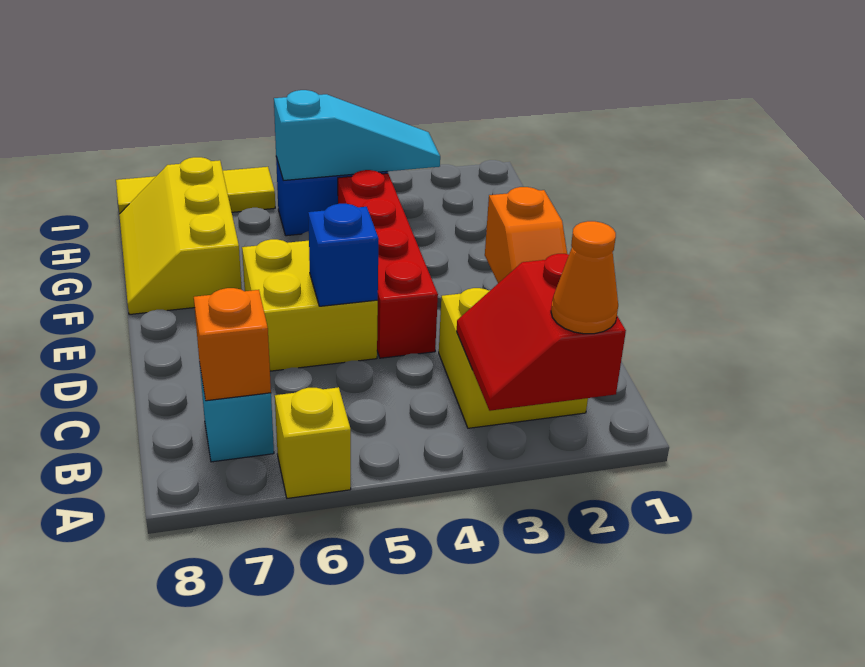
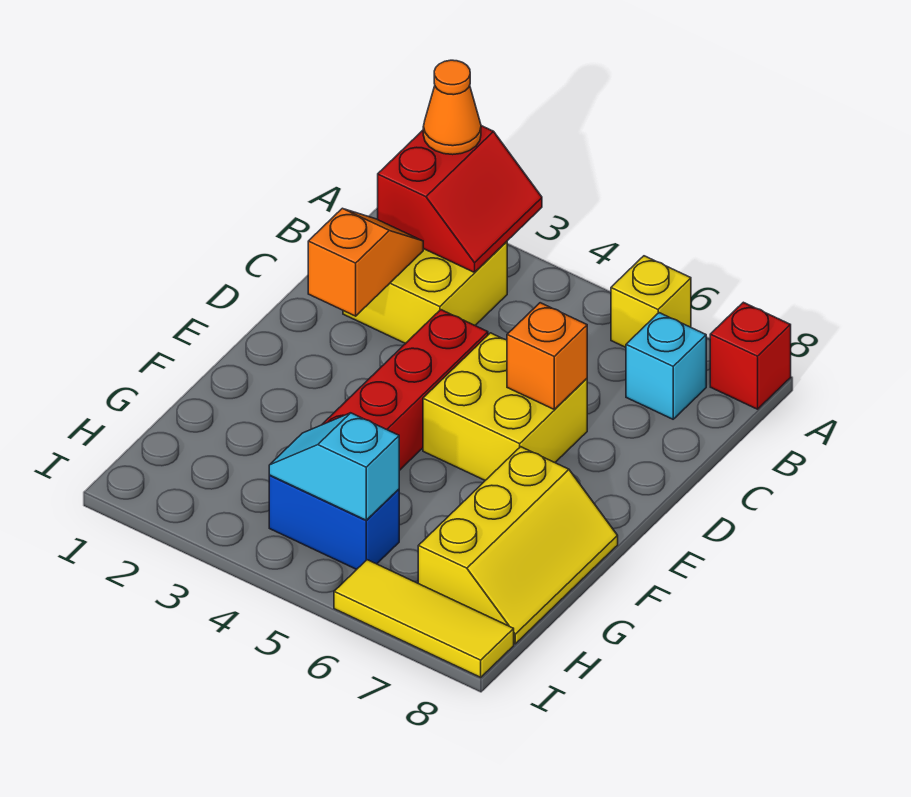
none -> red brick A8 level 1
orange brick B7 level 2 -> orange brick D6 level 2
blue brick D5 level 2 -> none
cyan slope H3:H5 level 2 top 5 -> cyan slope H4:H5 level 2 top 5

